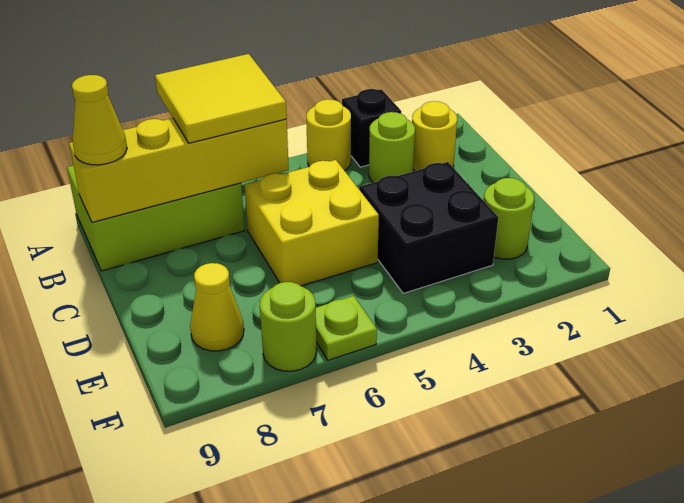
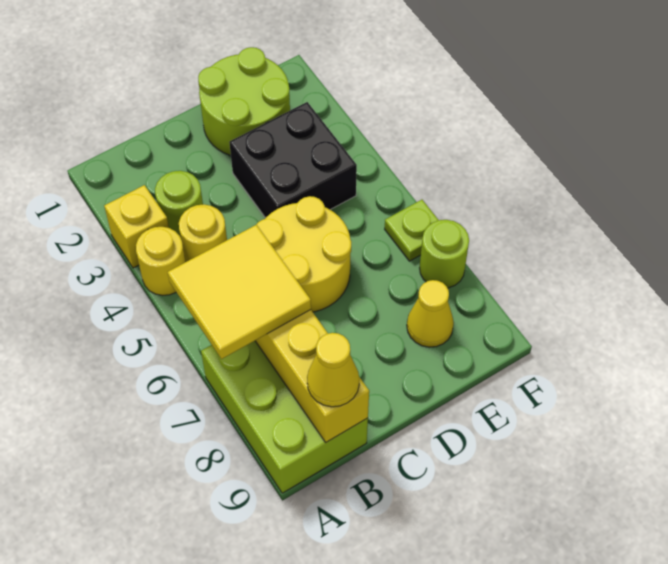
black brick A3 level 1 -> yellow brick A3 level 1
yellow round brick B2 level 1 -> yellow round brick B4 level 1
yellow brick C5:D6 level 1 -> yellow round brick C5:D6 level 1
lime round brick E2 level 1 -> lime round brick D1:E2 level 1

